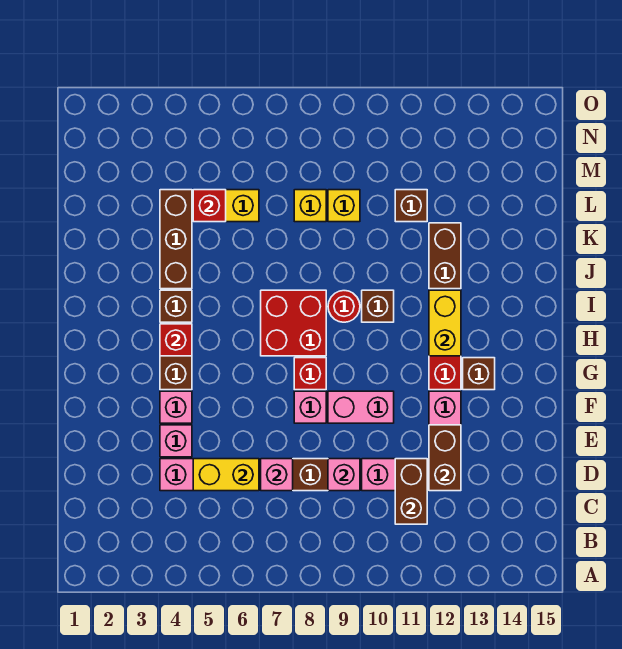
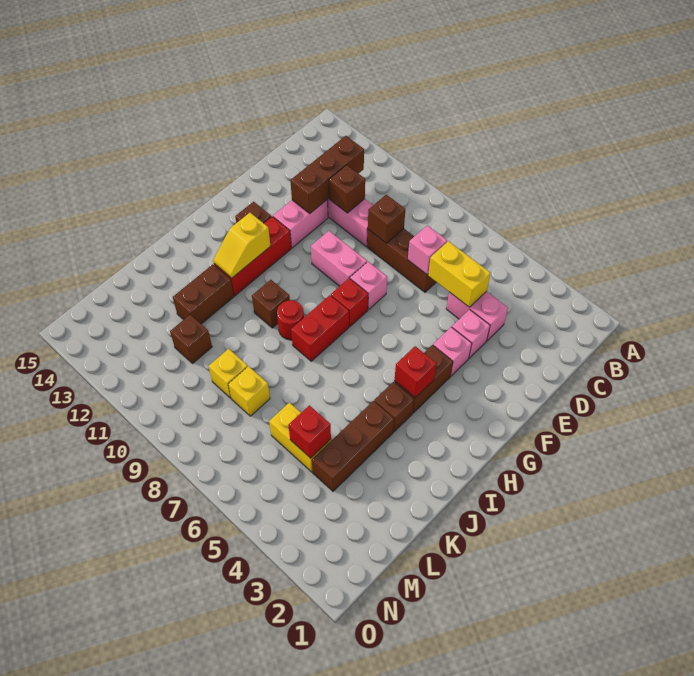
brown brick C11:D11 level 2 -> brown brick D11 level 2
pink brick D9 level 2 -> brown brick D9 level 2
brown brick D12:E12 level 2 -> brown brick C12:E12 level 2
red brick H7:I8 level 1 -> red brick H8:I8 level 1
yellow brick H12:I12 level 2 -> yellow slope H12:I12 level 2 top H

